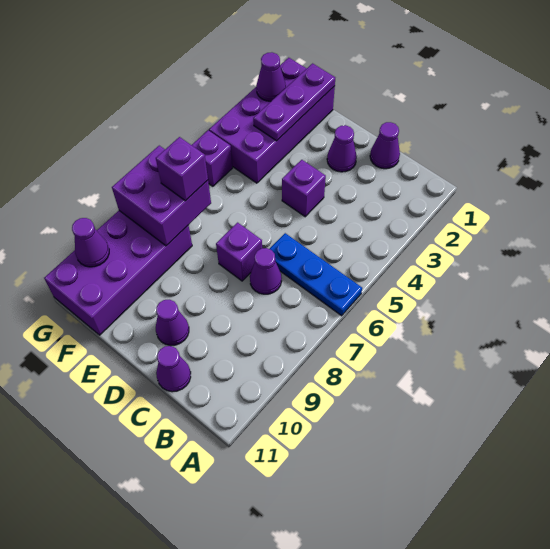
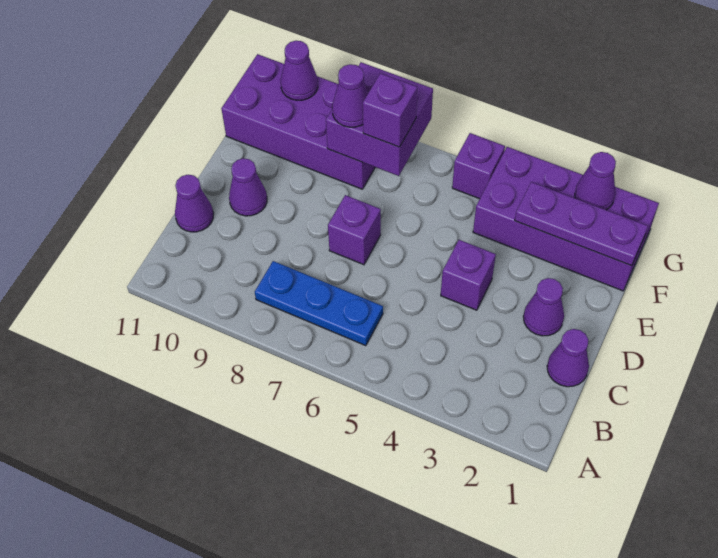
blue plate A6:C6 level 1 -> blue plate B6:B8 level 1
purple cone C7 level 1 -> purple cone F8 level 3

